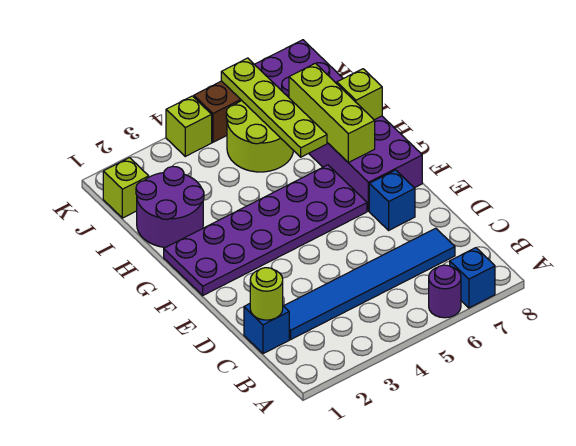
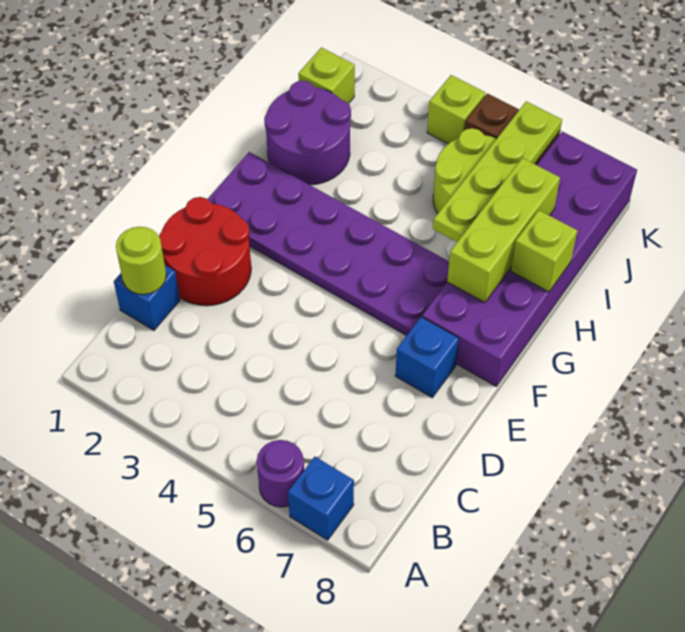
blue tile C2:C7 level 1 -> none
none -> red round brick D1:E2 level 1

